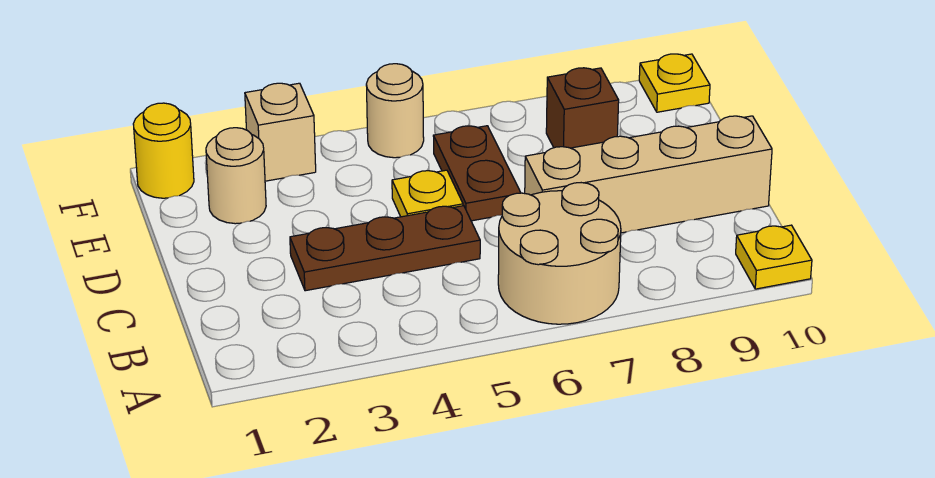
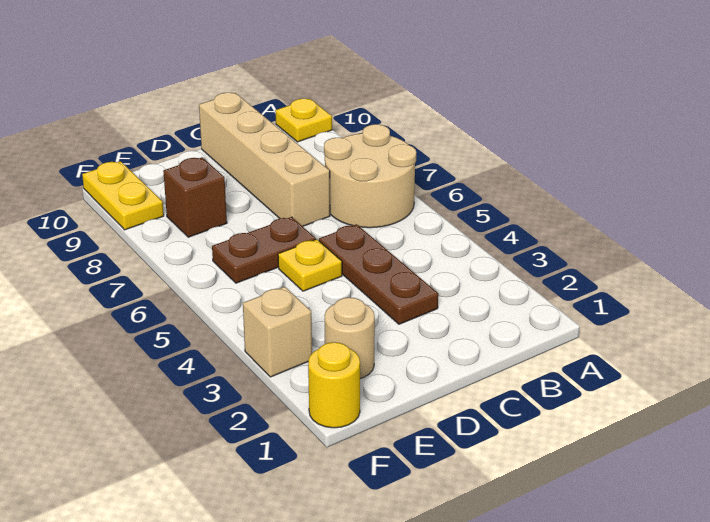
tan round brick F5 level 1 -> none
yellow plate F10 level 1 -> yellow plate F9:F10 level 1

